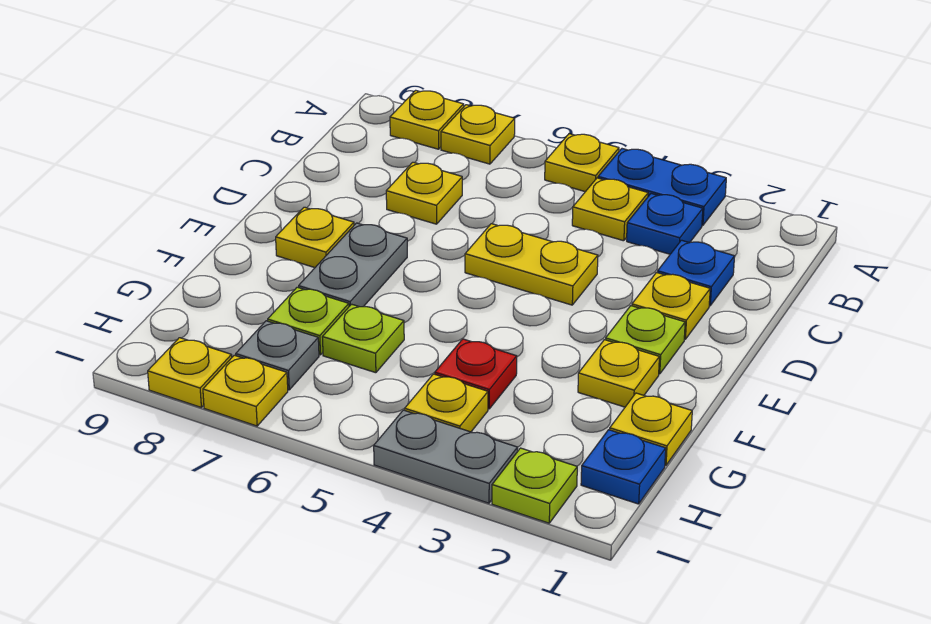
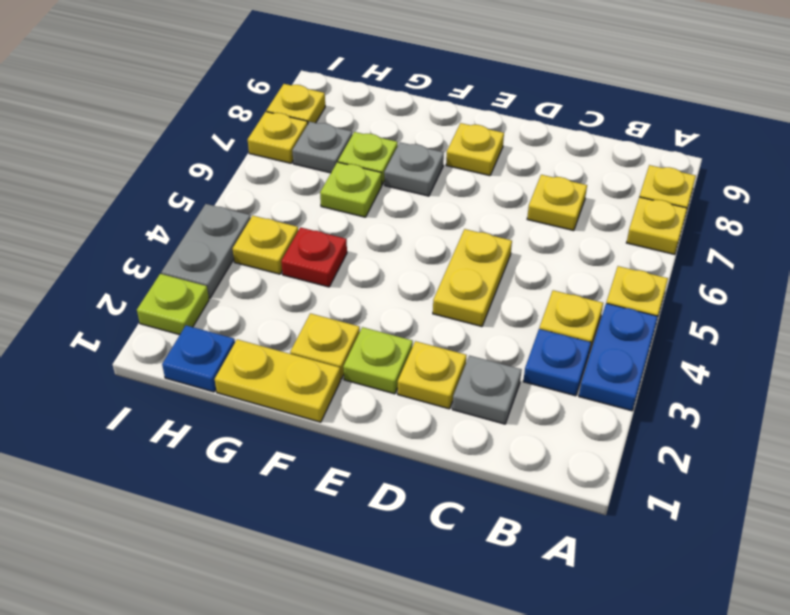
blue plate C2 level 1 -> grey plate C2 level 1
grey plate E7:F7 level 1 -> grey plate F7 level 1
yellow plate G1 level 1 -> yellow plate F1:G1 level 1

